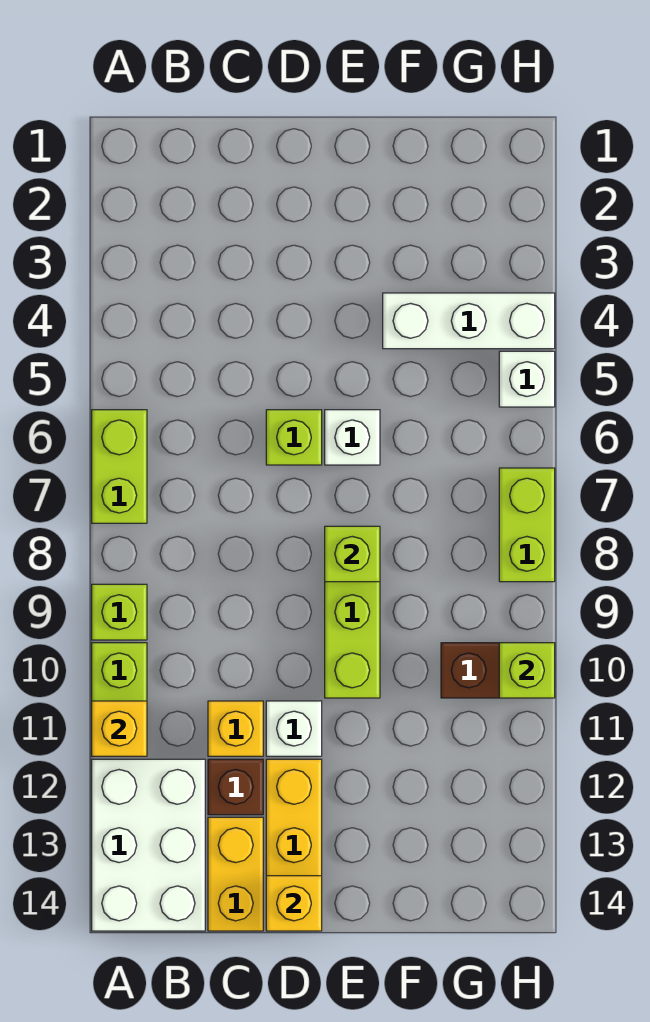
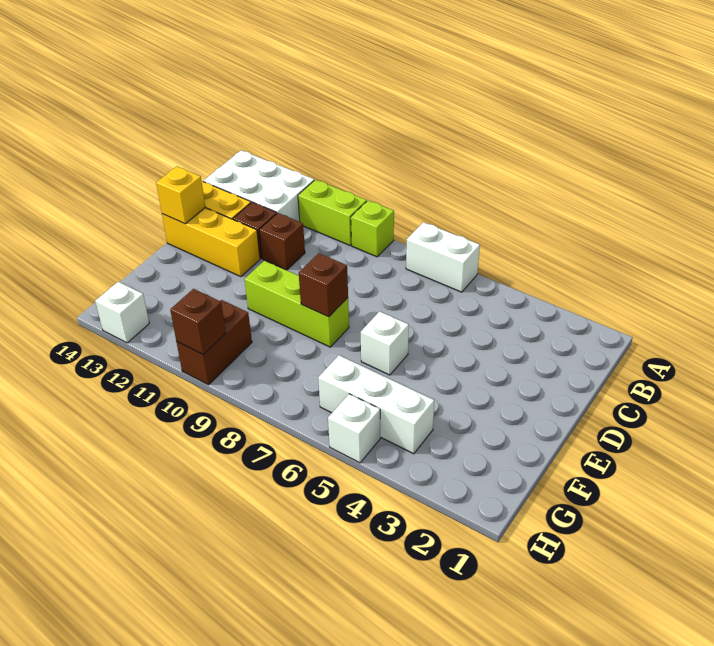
lime brick A6:A7 level 1 -> white brick A6:A7 level 1
yellow brick A11 level 2 -> none
yellow brick C11 level 1 -> brown brick C11 level 1
lime brick D6 level 1 -> none
white brick D11 level 1 -> white brick H13 level 1
lime brick E8 level 2 -> brown brick E8 level 2
white brick F4:H4 level 1 -> white brick G4:G6 level 1
lime brick H7:H8 level 1 -> none
lime brick H10 level 2 -> brown brick H10 level 2

